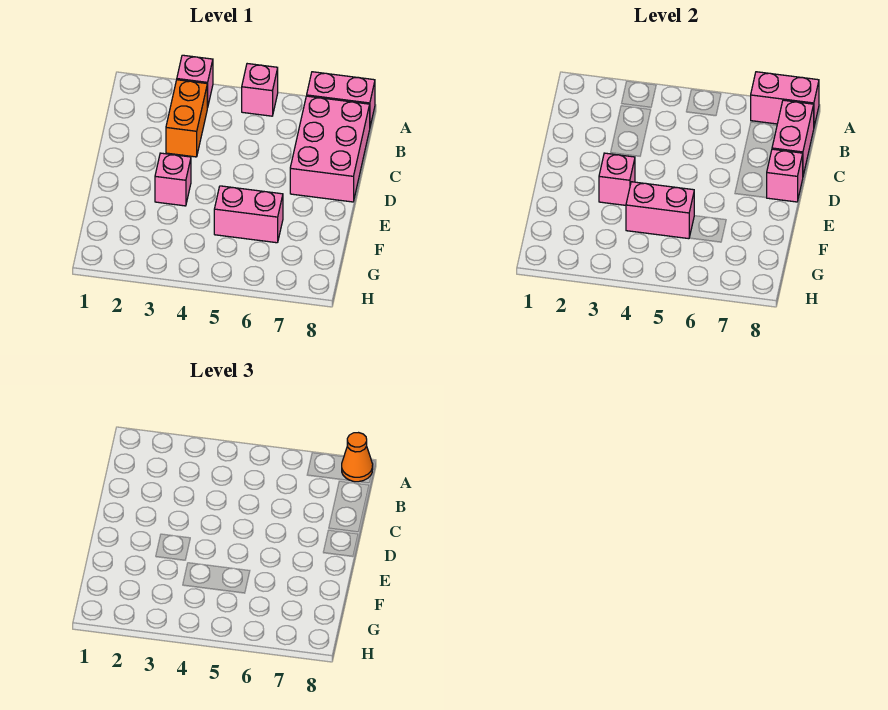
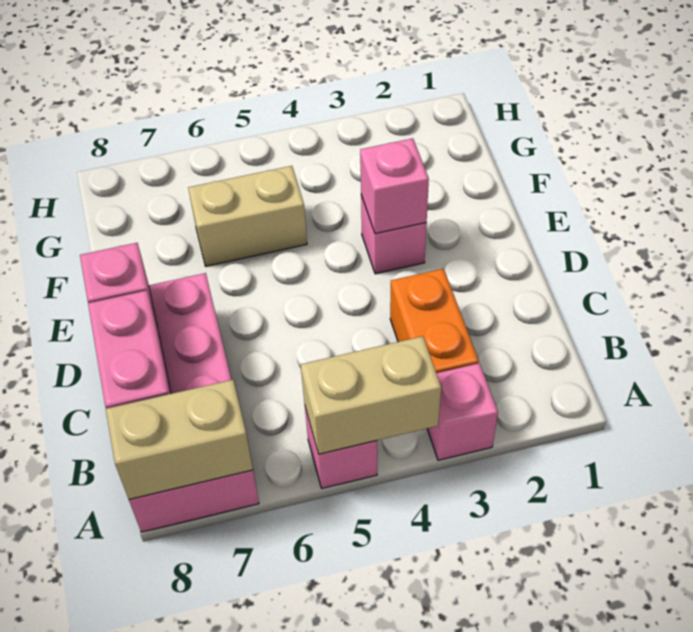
none -> tan brick A4:A5 level 2
pink brick A7:A8 level 2 -> tan brick A7:A8 level 2
orange cone A8 level 3 -> none
pink brick F4:F5 level 2 -> none
pink brick F5:F6 level 1 -> tan brick F5:F6 level 1

